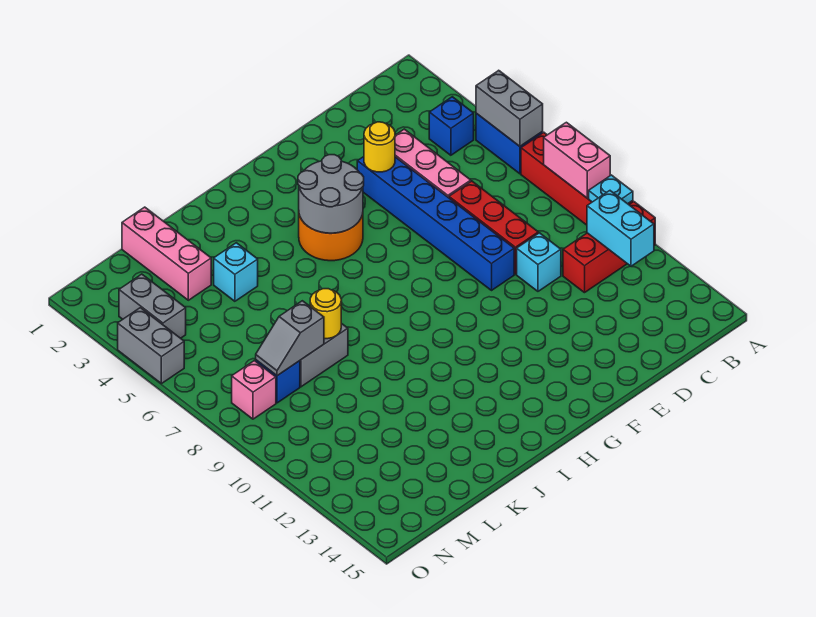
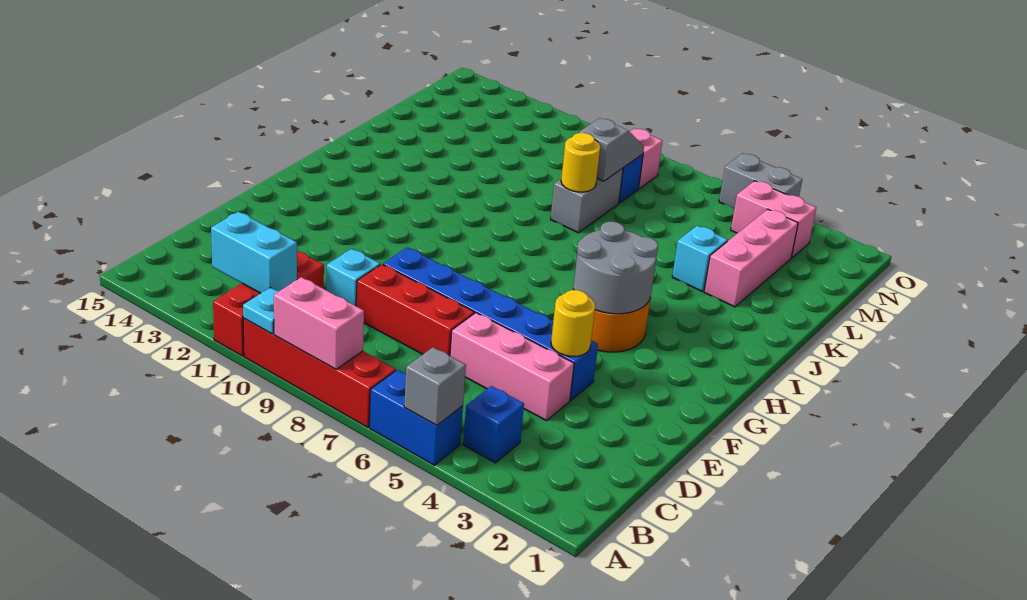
grey brick A5:A6 level 2 -> grey brick A5 level 2
pink brick L1:L3 level 1 -> pink brick K3:M3 level 1
grey brick N3:N4 level 1 -> pink brick N3:N4 level 1

